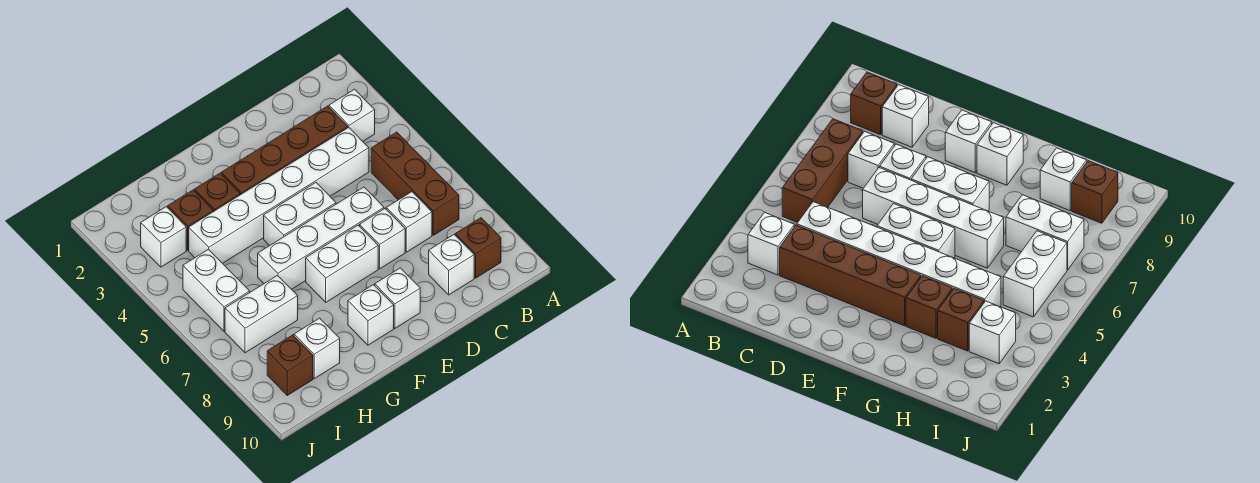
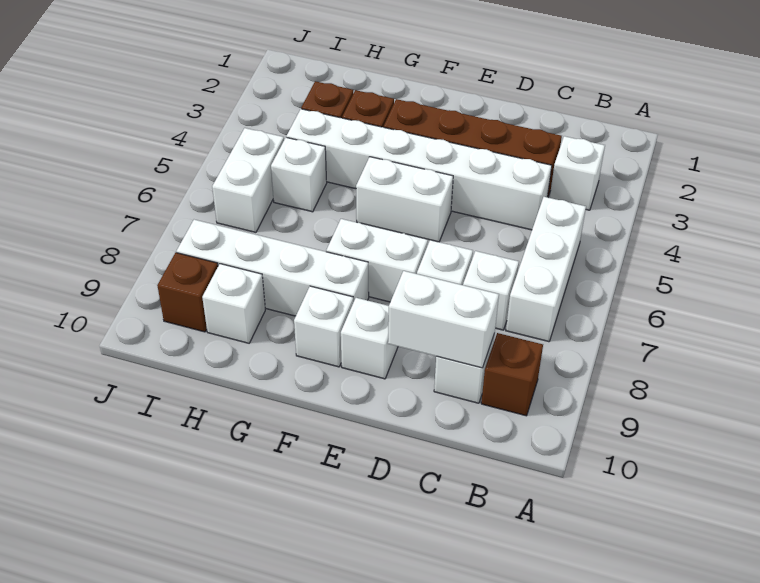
brown brick B5:B7 level 1 -> white brick B5:B7 level 1
white brick D6:G6 level 1 -> white brick F8:I8 level 1
white brick H7:I7 level 1 -> white brick C9:D9 level 2
white brick I3 level 1 -> white brick H5 level 1

